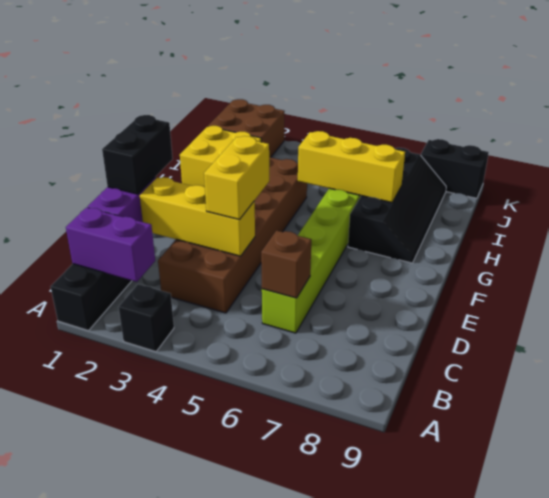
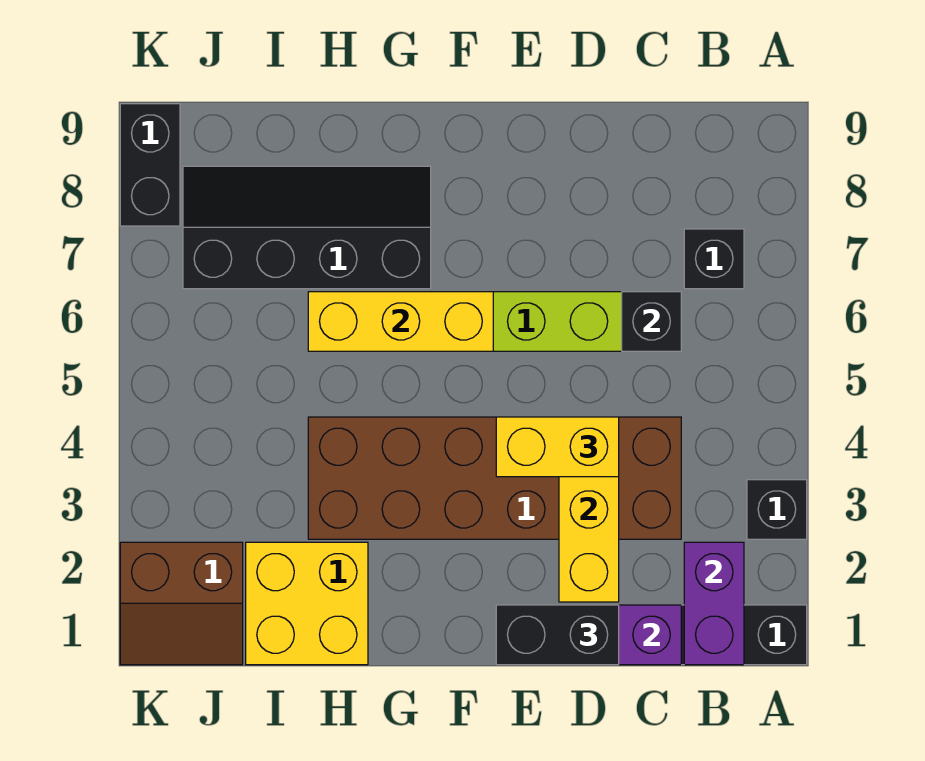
none -> black brick B7 level 1
brown brick C6 level 2 -> black brick C6 level 2
yellow brick H5:H7 level 2 -> yellow brick F6:H6 level 2
brown brick J1:K2 level 1 -> brown slope J1:K2 level 1 top 2

